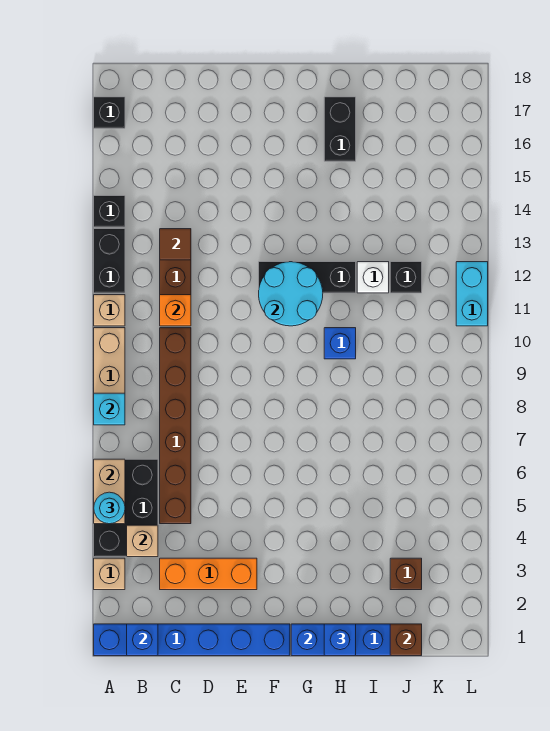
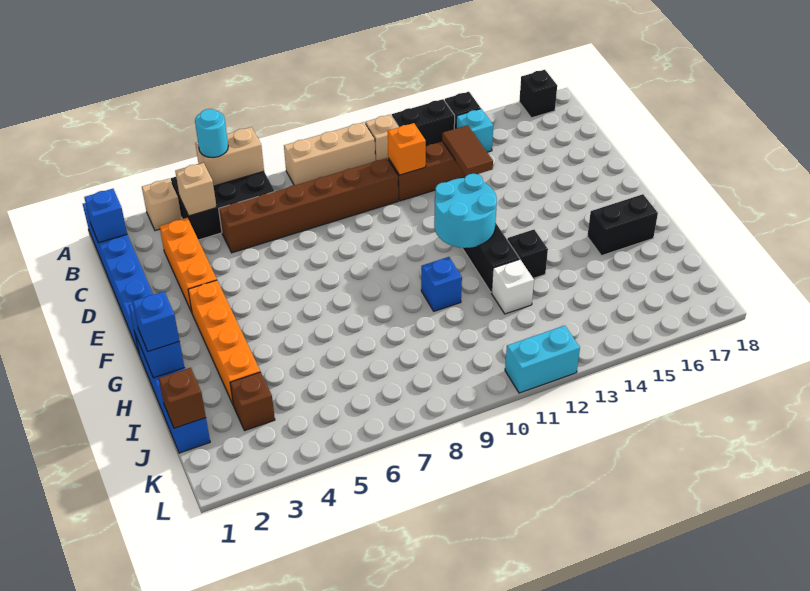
cyan brick A8 level 2 -> cyan brick B14 level 1
brown tile C13 level 2 -> brown tile C13:D13 level 2
none -> orange brick F3:I3 level 1
black brick J12 level 1 -> black brick H13 level 1

